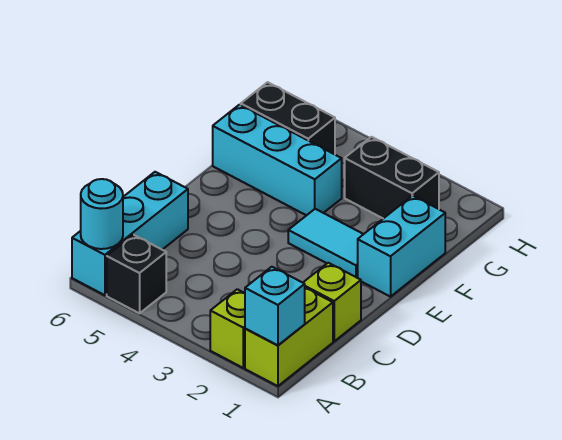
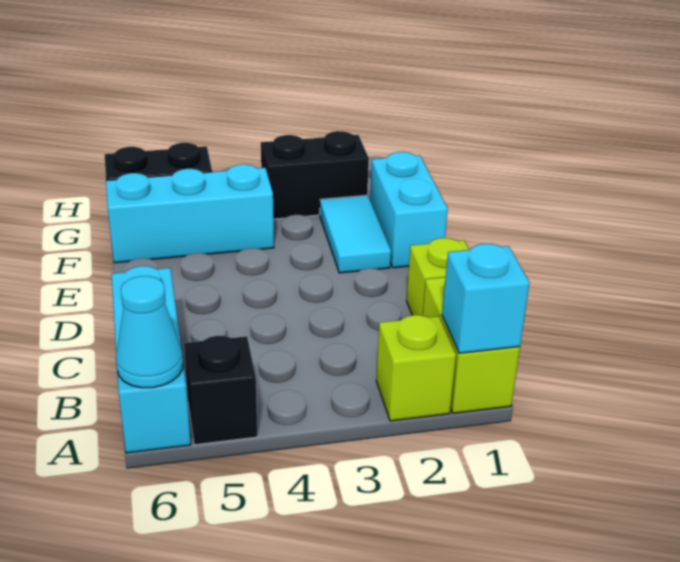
cyan round brick A6 level 2 -> cyan cone A6 level 2
cyan tile E2:E3 level 1 -> cyan tile E2:F2 level 1

